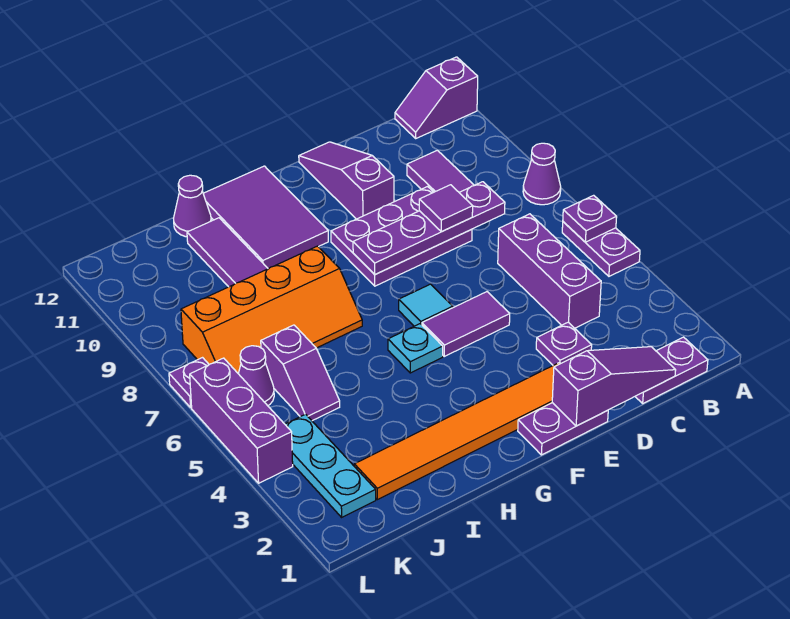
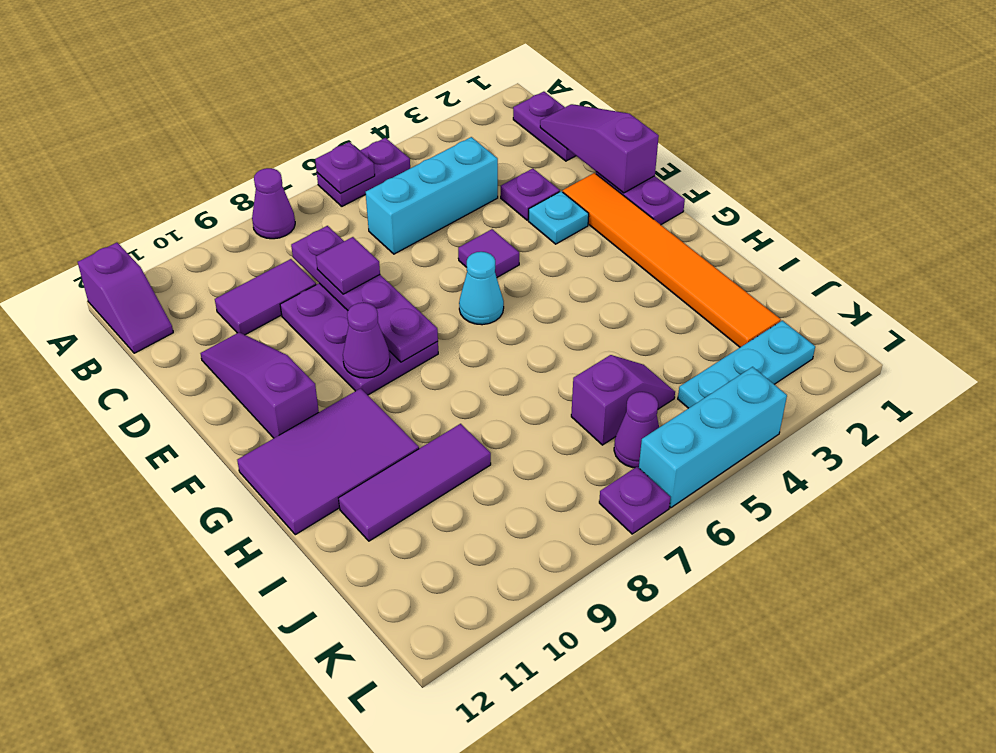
purple brick C4:C6 level 1 -> cyan brick C4:C6 level 1
purple tile E5:F5 level 1 -> purple tile E5 level 1
purple slope E10:E12 level 1 top 10 -> purple slope D11:F11 level 1 top F
cyan tile F6 level 1 -> cyan cone F6 level 1
cyan plate G5 level 1 -> cyan plate E3 level 1
orange slope H7:K8 level 1 top 8 -> none
purple cone I12 level 1 -> purple cone F9 level 2
purple brick L4:L6 level 1 -> cyan brick L4:L6 level 1

